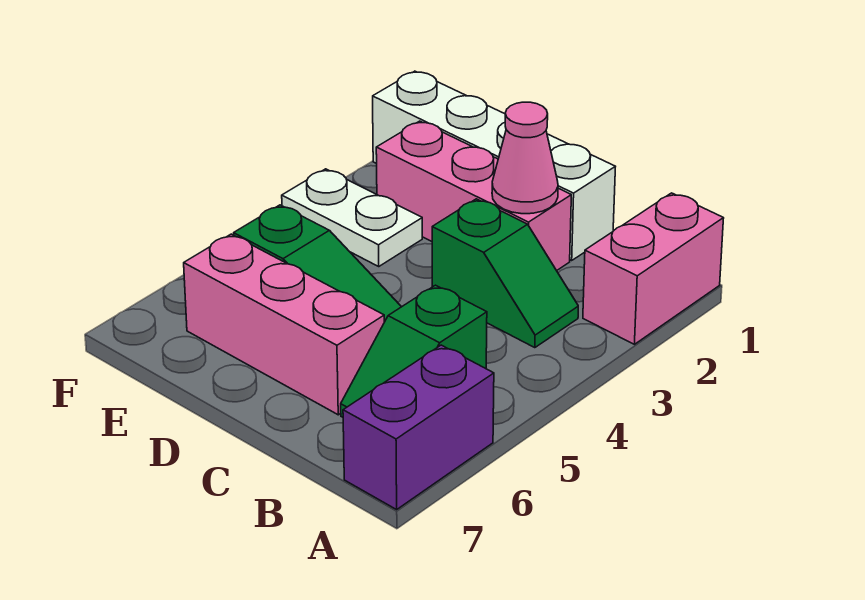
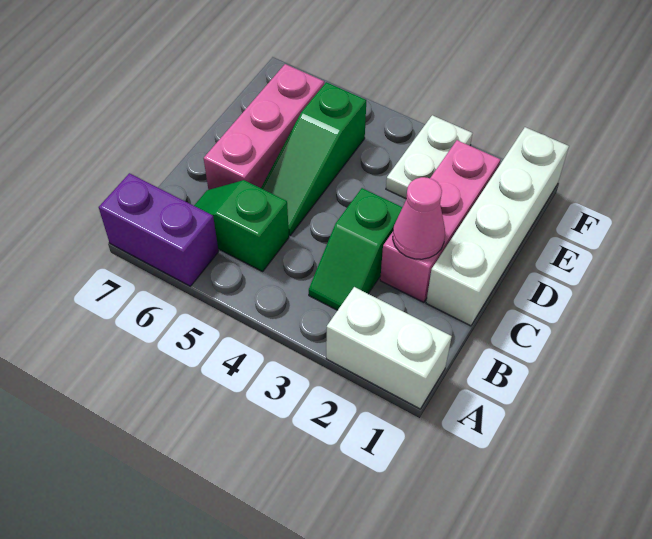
pink brick A1:A2 level 1 -> white brick A1:A2 level 1

